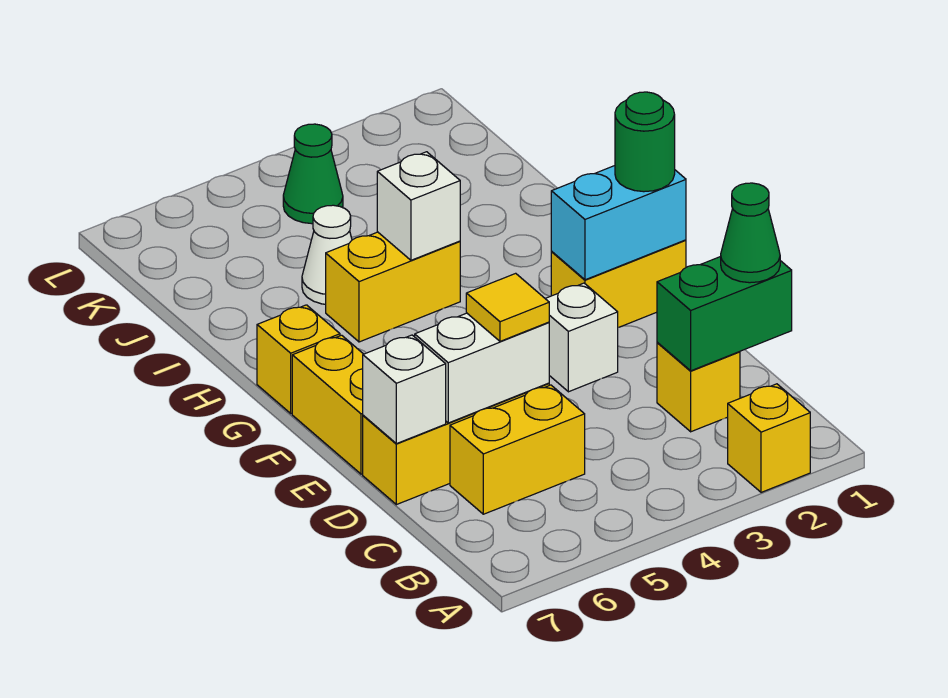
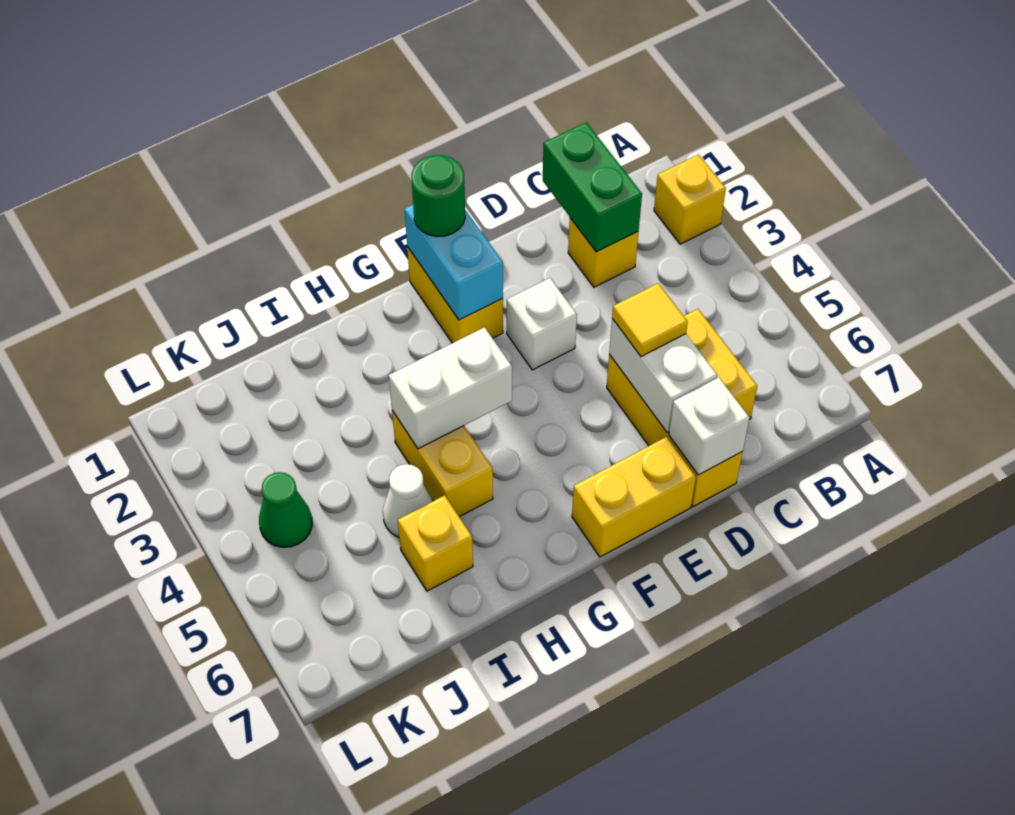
green cone C1 level 3 -> none
yellow brick G7 level 1 -> yellow brick I6 level 1
white brick H4 level 2 -> white brick G4:H4 level 2

